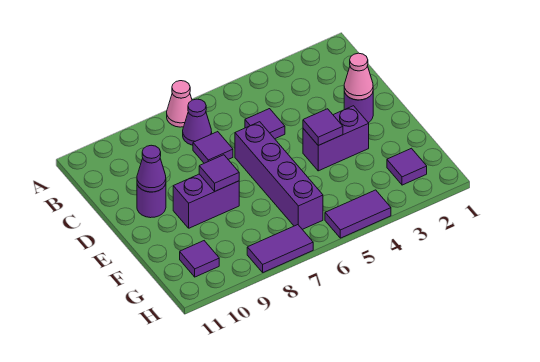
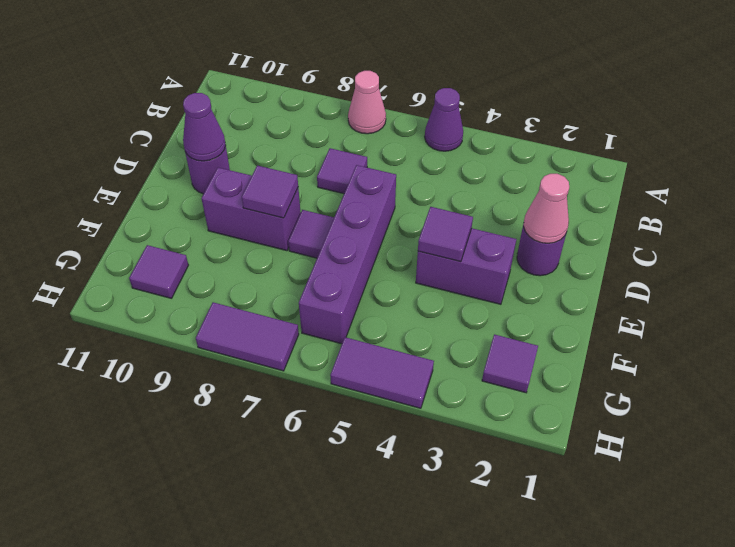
purple cone B7 level 1 -> purple cone A5 level 1
purple tile C5 level 1 -> purple tile E7 level 1

